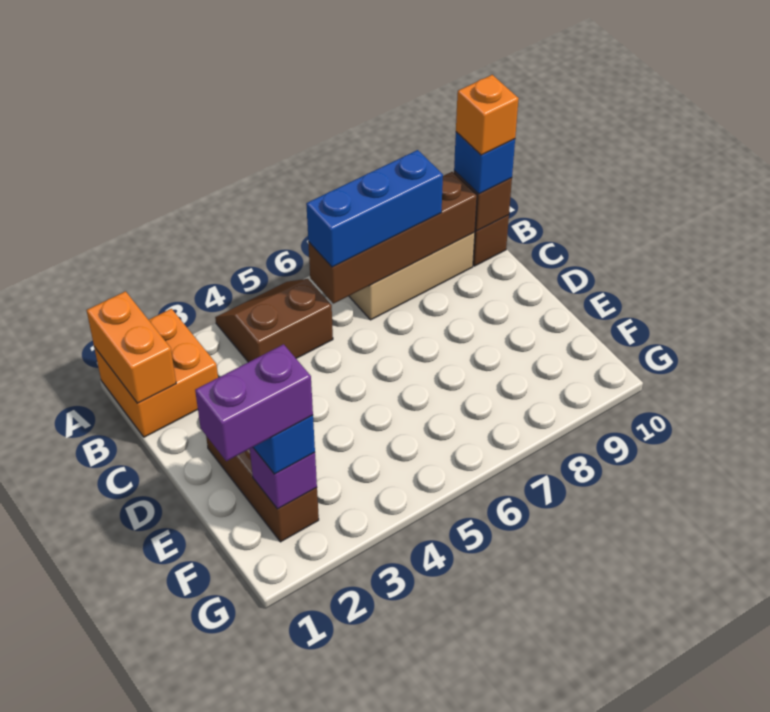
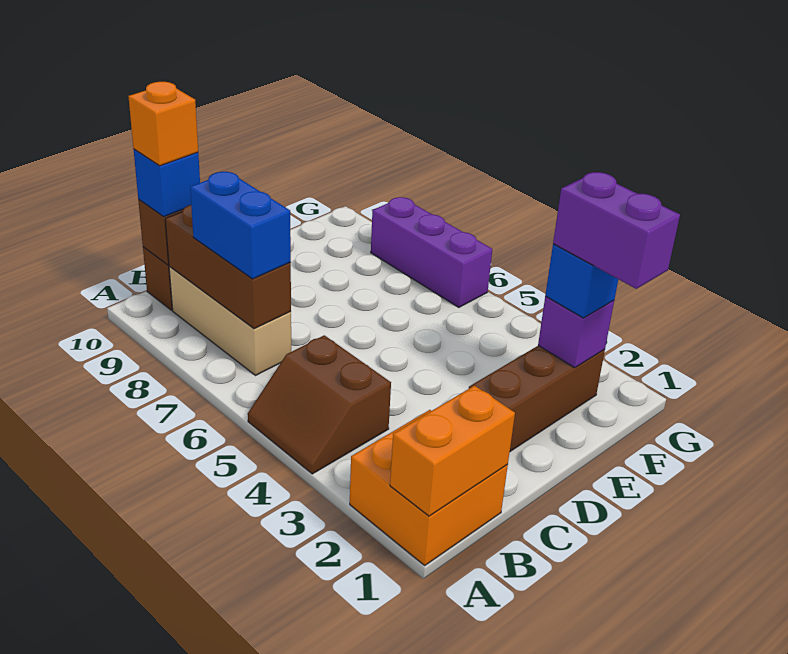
brown brick B6:B9 level 2 -> brown brick B7:B9 level 2
blue brick B6:B8 level 3 -> blue brick B7:B8 level 3
none -> purple brick G6:G8 level 1

